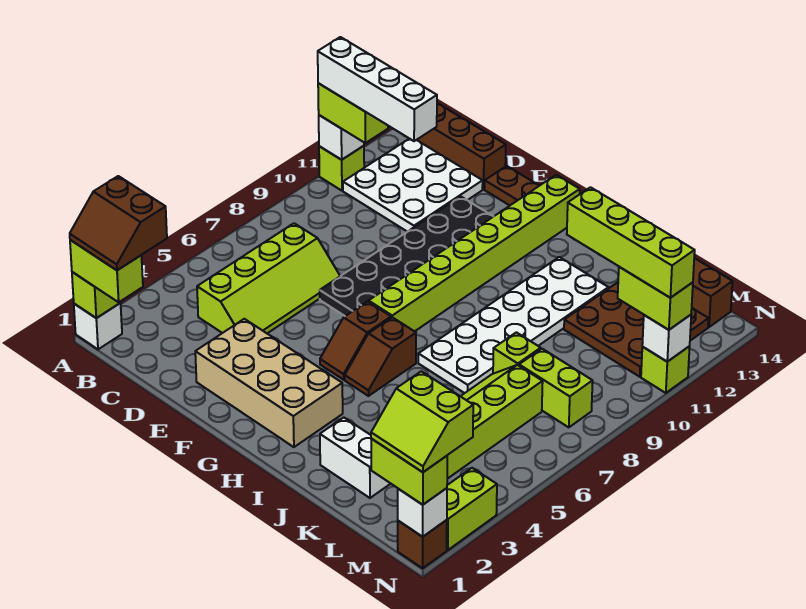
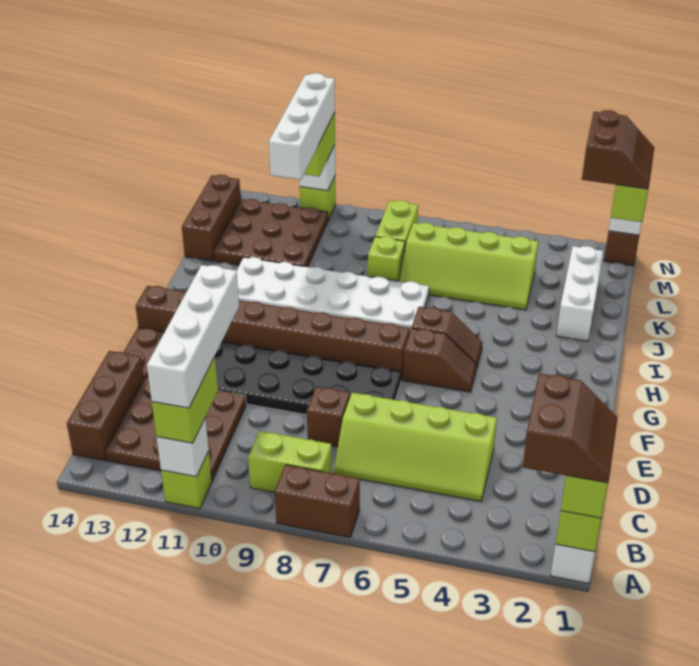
none -> brown brick A7:A8 level 1
white plate B11:D13 level 1 -> brown plate B11:D13 level 1
lime slope C4:D7 level 1 top C -> lime slope C4:D7 level 1 top D
none -> brown brick D8 level 1
tan brick E2:H3 level 1 -> none
lime brick G7:G14 level 1 -> brown brick G7:G14 level 1
white brick J2:K2 level 1 -> white brick J2:L2 level 1
lime brick K11:N11 level 4 -> white brick K11:N11 level 4
lime slope M1:N2 level 4 top 2 -> brown slope M1:N2 level 4 top 2
lime brick N2:N3 level 1 -> lime brick B8:B9 level 1

